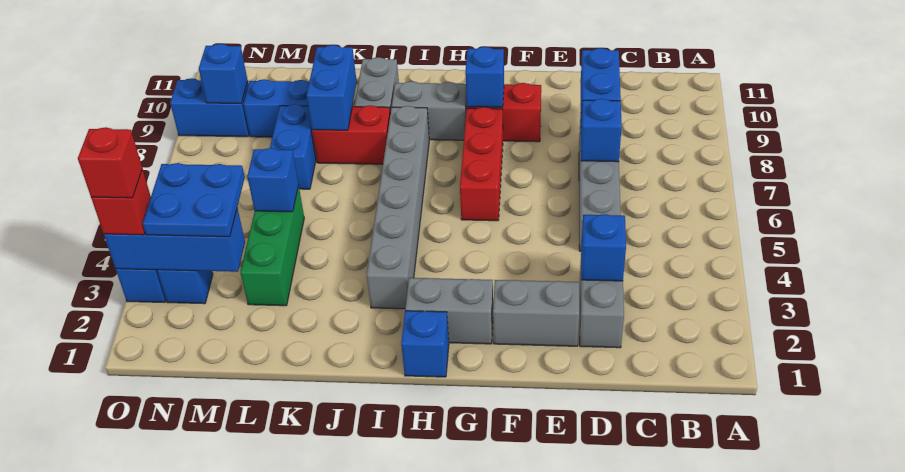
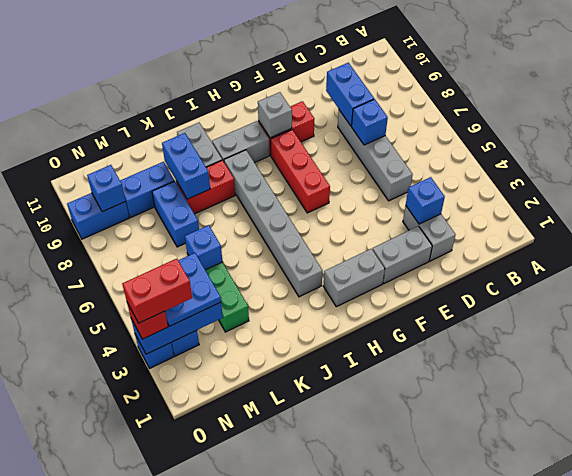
blue brick G9 level 2 -> grey brick G9 level 2
blue brick H1 level 1 -> none
red brick O3 level 4 -> red brick N3:O3 level 4

